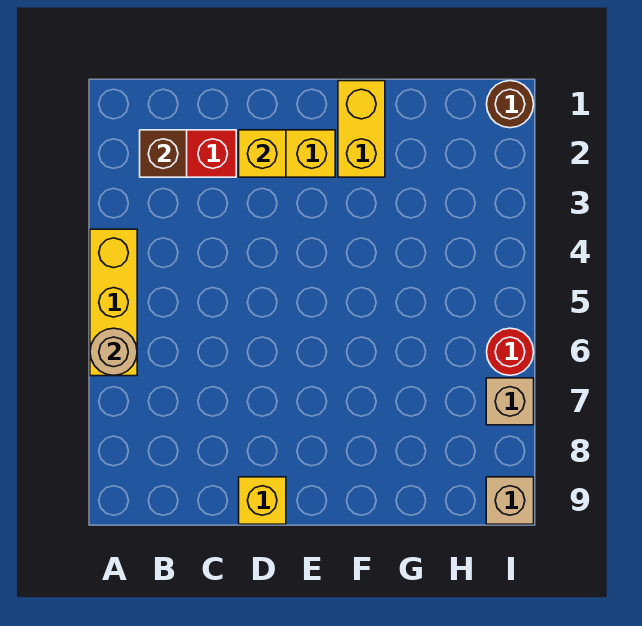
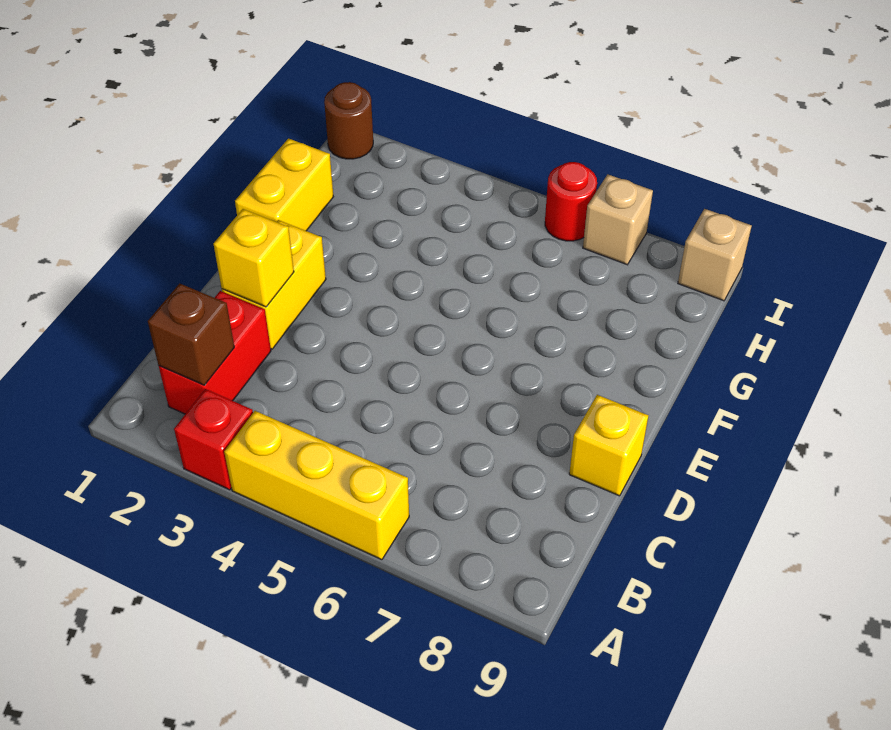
none -> red brick A3 level 1
tan round brick A6 level 2 -> none
yellow brick F1:F2 level 1 -> yellow brick F1:G1 level 1

